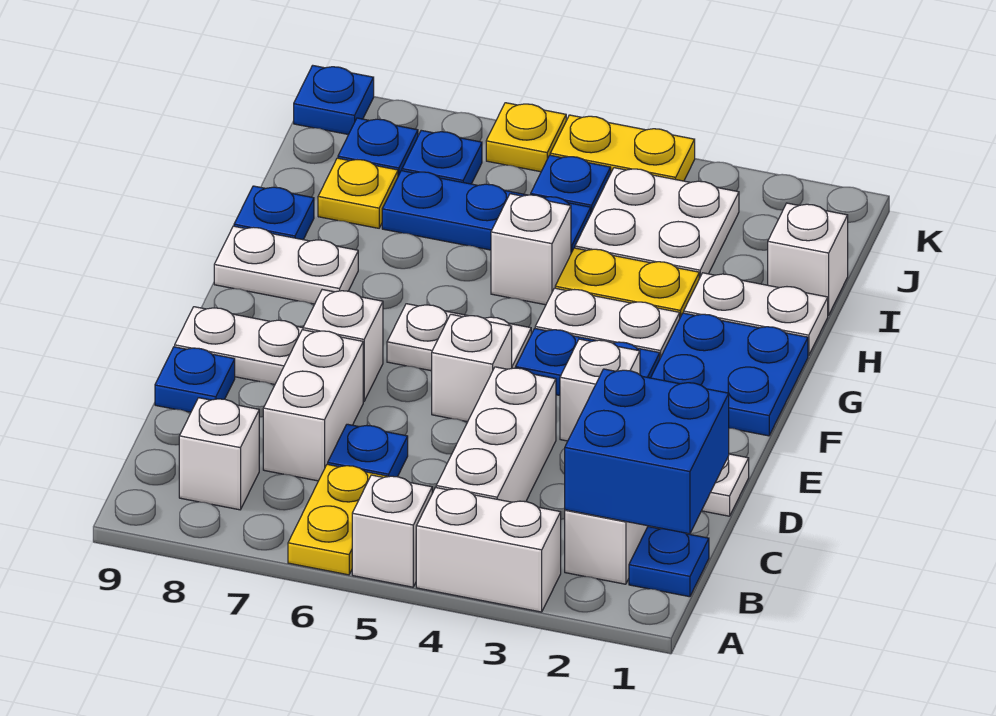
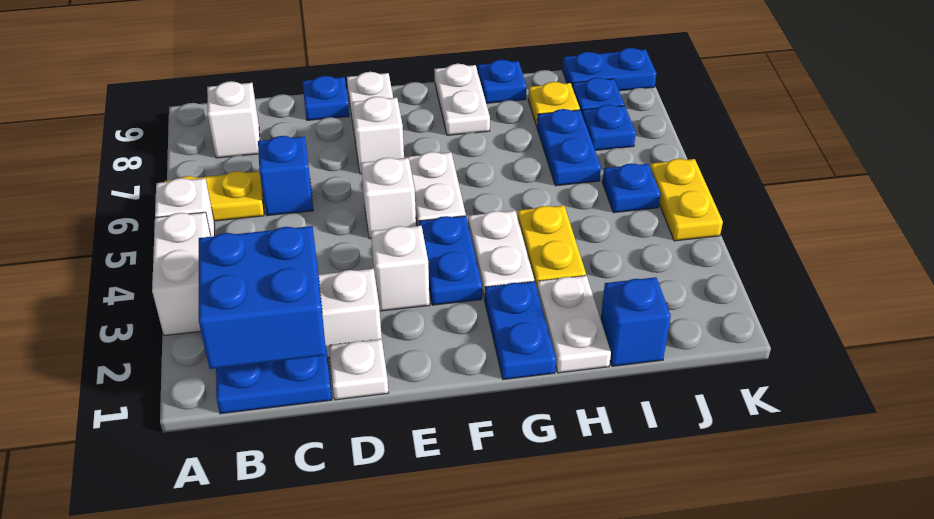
blue plate B1 level 1 -> blue plate B1:C1 level 1
white brick B4:D4 level 1 -> none
blue plate C6 level 1 -> blue brick C6 level 1
white brick C7:D7 level 1 -> none
blue plate F1:G2 level 1 -> blue plate G1:G2 level 1
white brick H5 level 1 -> none
white brick I1 level 1 -> blue brick I1 level 1
white plate I3:J4 level 1 -> none
blue plate I5:I7 level 1 -> blue plate I6:I7 level 1
yellow plate K6 level 1 -> none
blue plate K9 level 1 -> blue plate J9:K9 level 1

